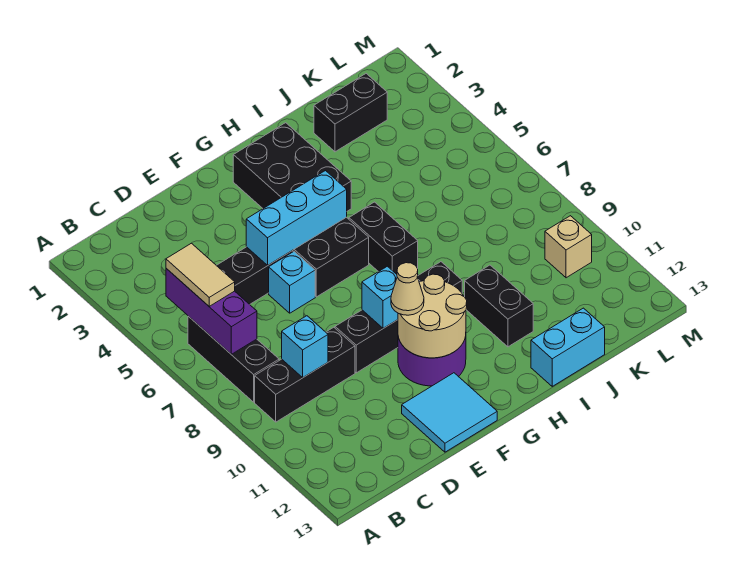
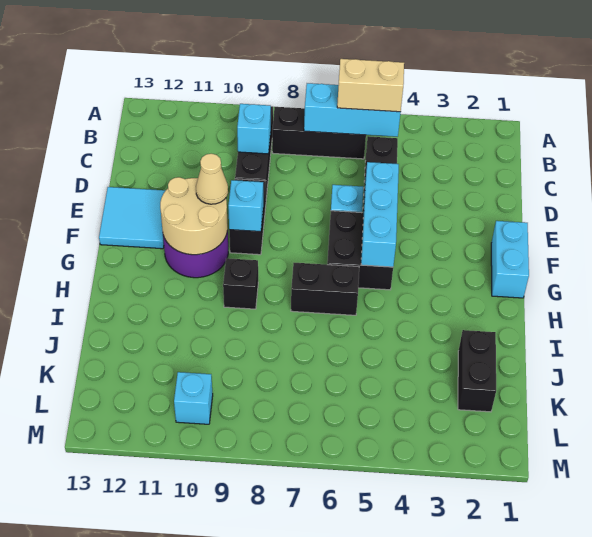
purple brick B5:B7 level 2 -> cyan brick B5:B7 level 2
tan tile B5:B6 level 3 -> tan brick B5:B6 level 3
black brick G2:H4 level 1 -> none
black brick I10:I11 level 1 -> none
cyan brick I13:J13 level 1 -> cyan brick F1:G1 level 1
tan brick L10 level 1 -> cyan brick L10 level 1

